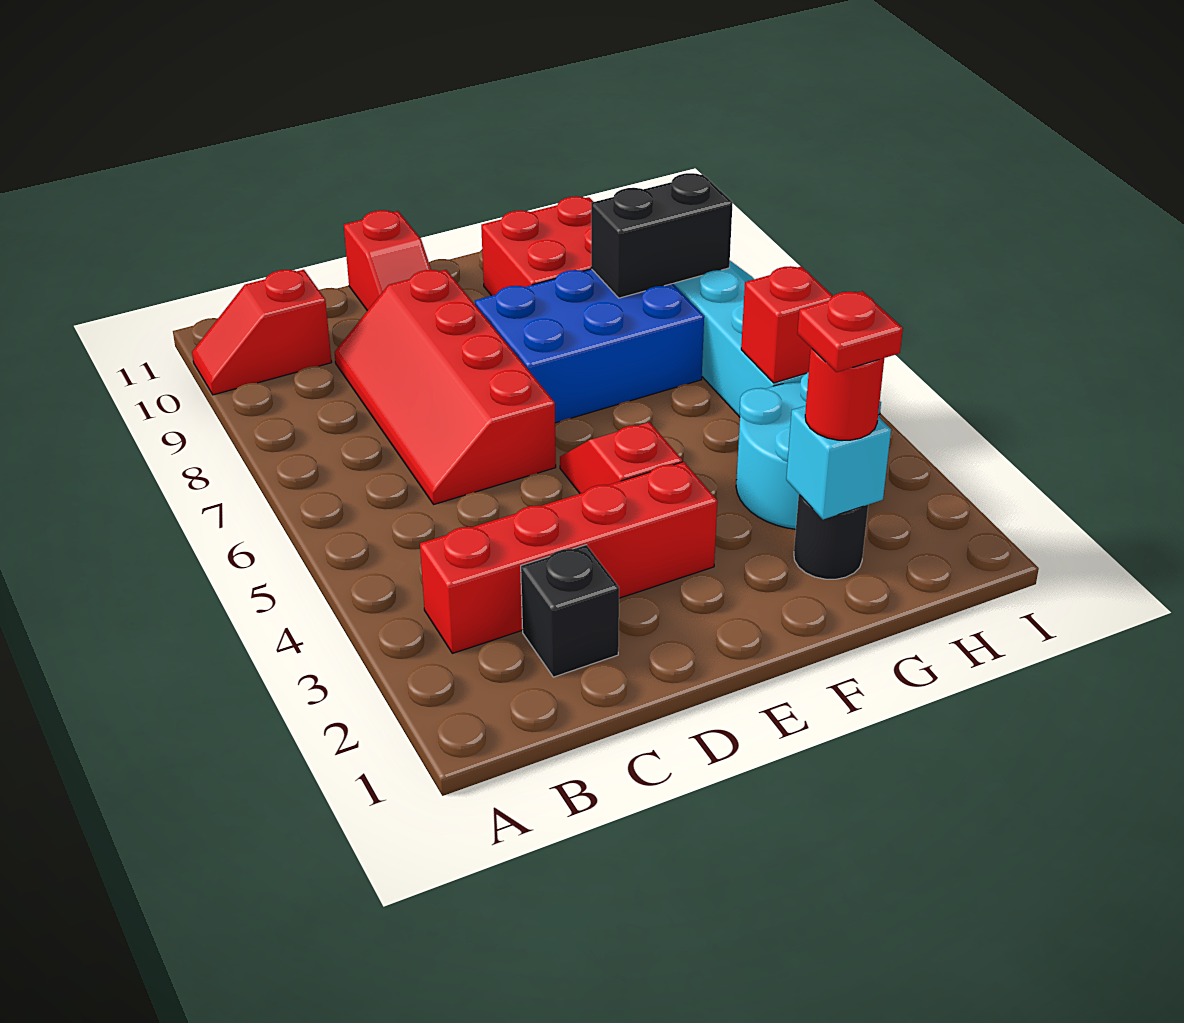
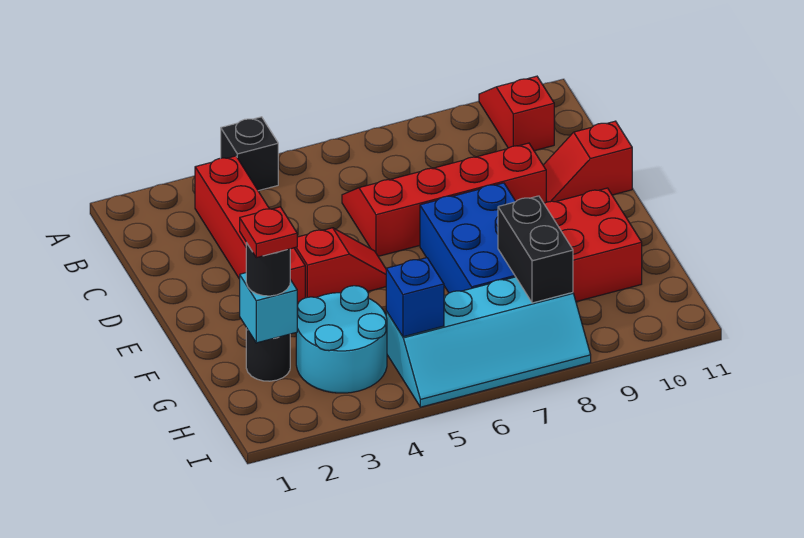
black brick C2 level 1 -> black brick A4 level 1
red round brick G2 level 3 -> black round brick G2 level 3
red brick H5 level 2 -> blue brick H5 level 2

